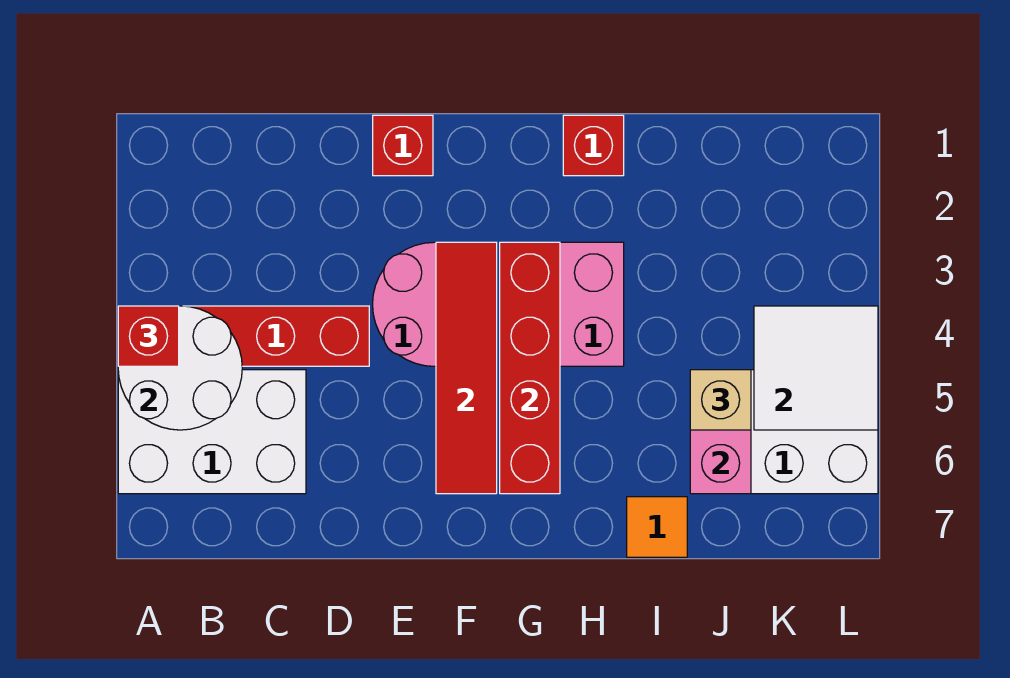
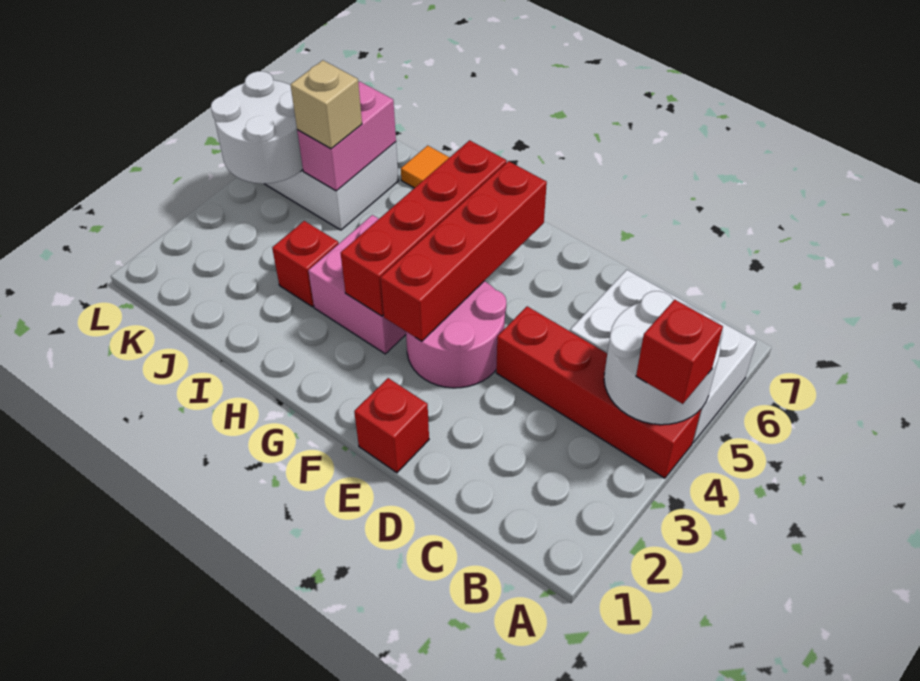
red tile F3:F6 level 2 -> red brick F3:F6 level 2
red brick H1 level 1 -> red brick I3 level 1
white tile K4:L5 level 2 -> white round brick K4:L5 level 2

